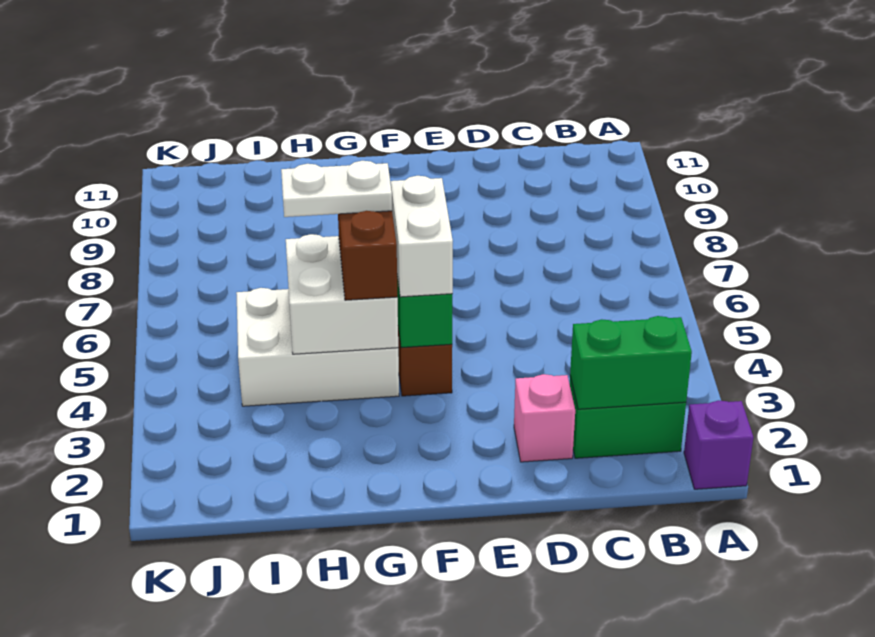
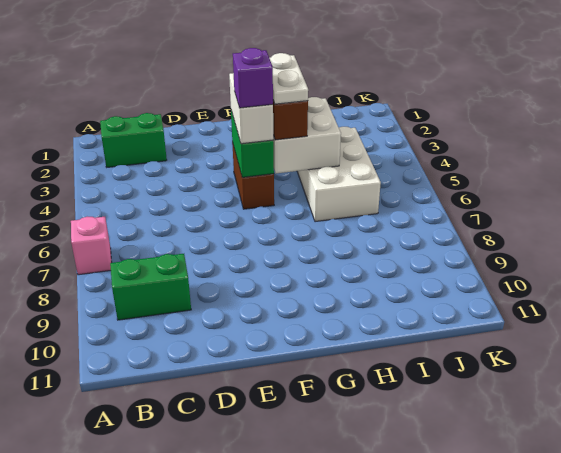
purple brick A1 level 1 -> purple brick F5 level 4
green brick B2:C2 level 2 -> green brick B9:C9 level 1
pink brick D2 level 1 -> pink brick A7 level 1
white brick G4:I5 level 1 -> white brick H4:I6 level 1
white plate G5:H5 level 4 -> white plate G4:G5 level 4

